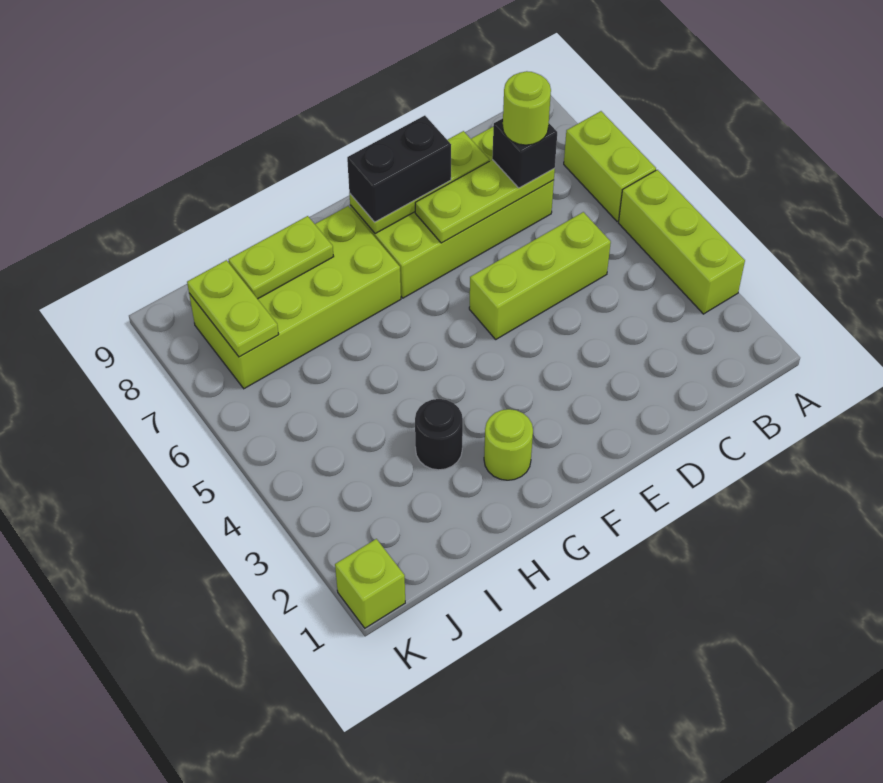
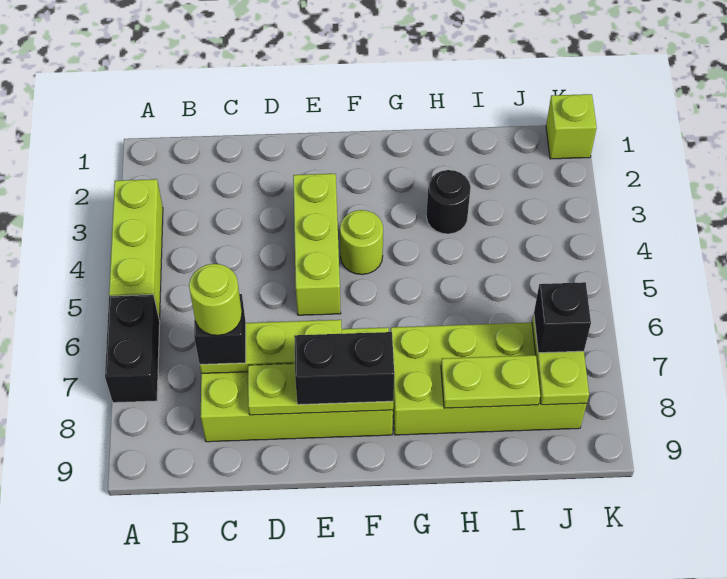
lime brick A6:A7 level 1 -> black brick A6:A7 level 1
lime brick C5:E5 level 1 -> lime brick E3:E5 level 1
lime round brick G2 level 1 -> lime round brick F4 level 1
none -> black brick J7 level 3

